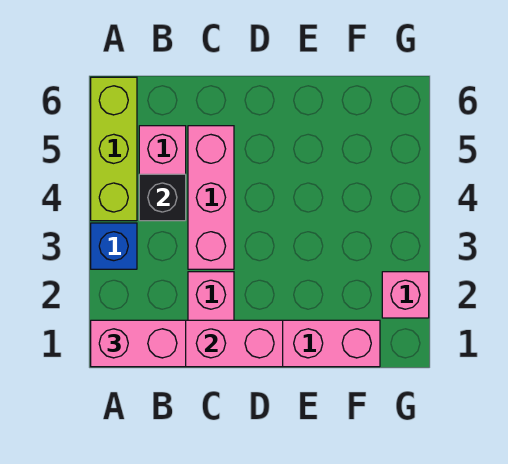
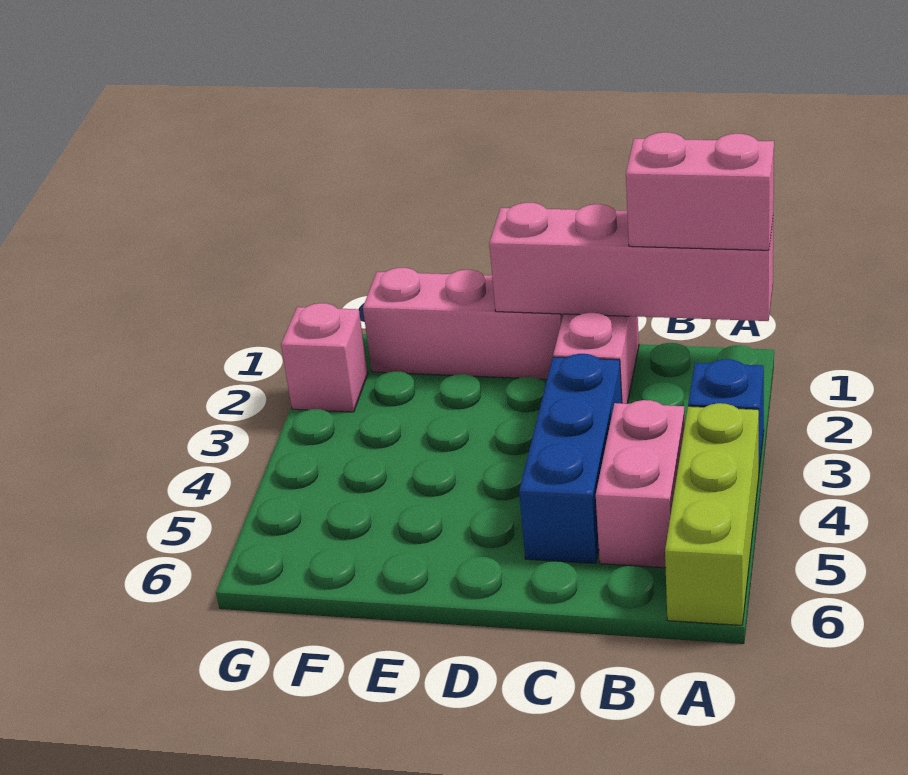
black brick B4 level 2 -> none
pink brick C3:C5 level 1 -> blue brick C3:C5 level 1

